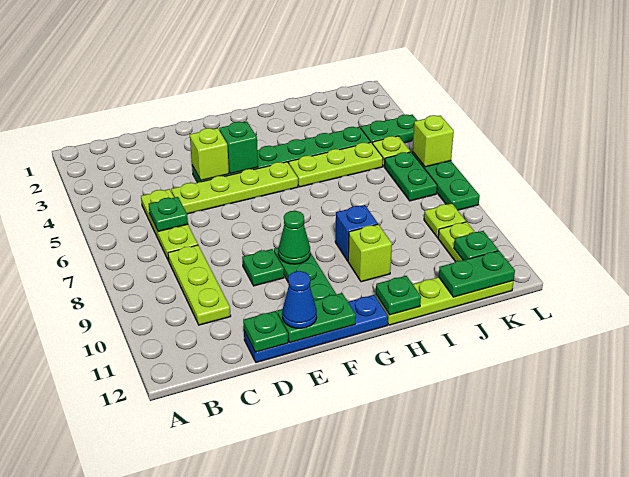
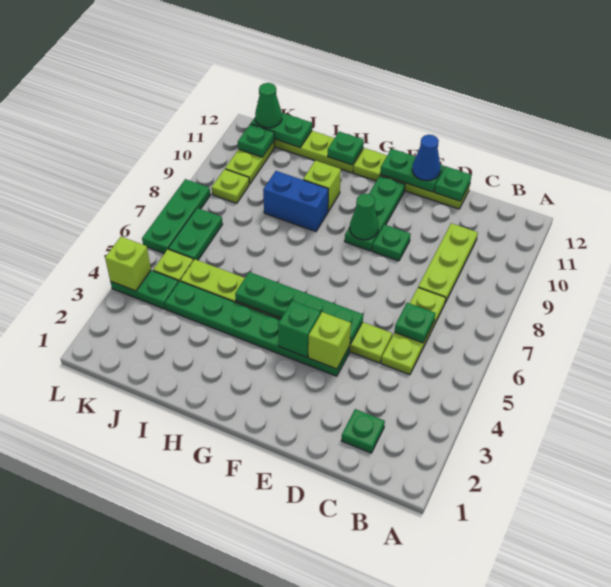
none -> green plate C2 level 1
blue plate D12:G12 level 1 -> lime plate D12:G12 level 1
none -> green plate E5:H5 level 2
blue brick H9 level 1 -> blue brick H9:I9 level 1
none -> green cone K12 level 3
lime brick L6 level 2 -> lime brick L4 level 2

